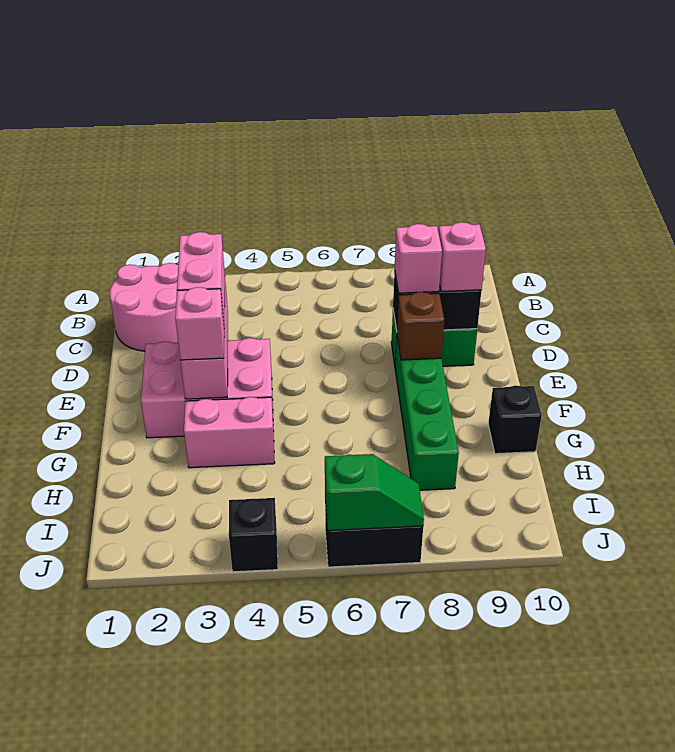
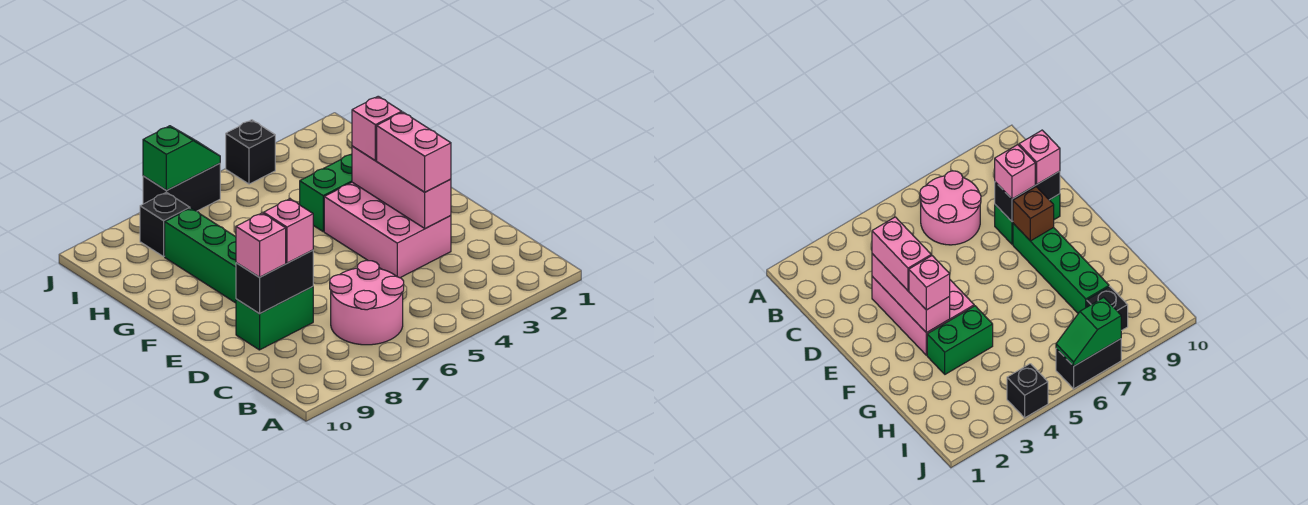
pink round brick B1:C2 level 1 -> pink round brick B6:C7 level 1
pink brick E2:F4 level 1 -> pink brick D3:F4 level 1
pink brick G3:G4 level 1 -> green brick G3:G4 level 1
black brick G10 level 1 -> black brick I8 level 1
green slope J6:J7 level 2 top 6 -> green slope J6:J7 level 2 top 7

